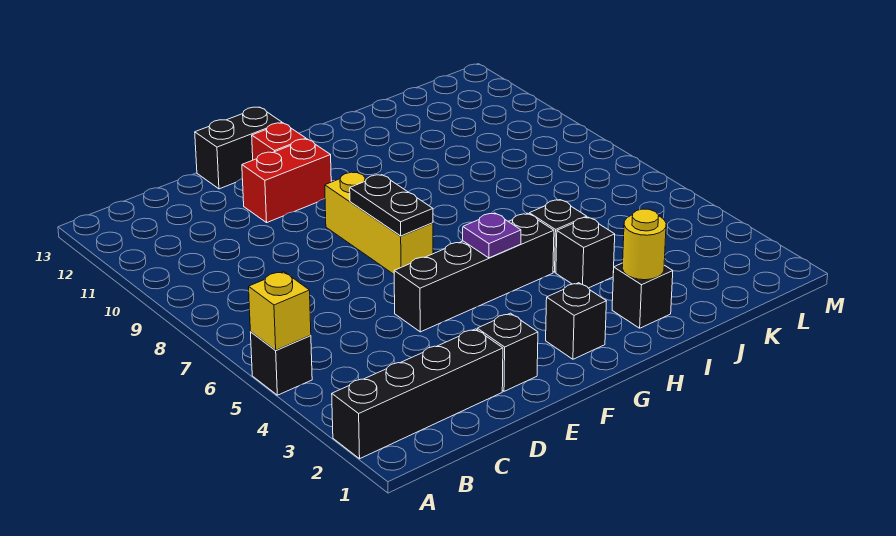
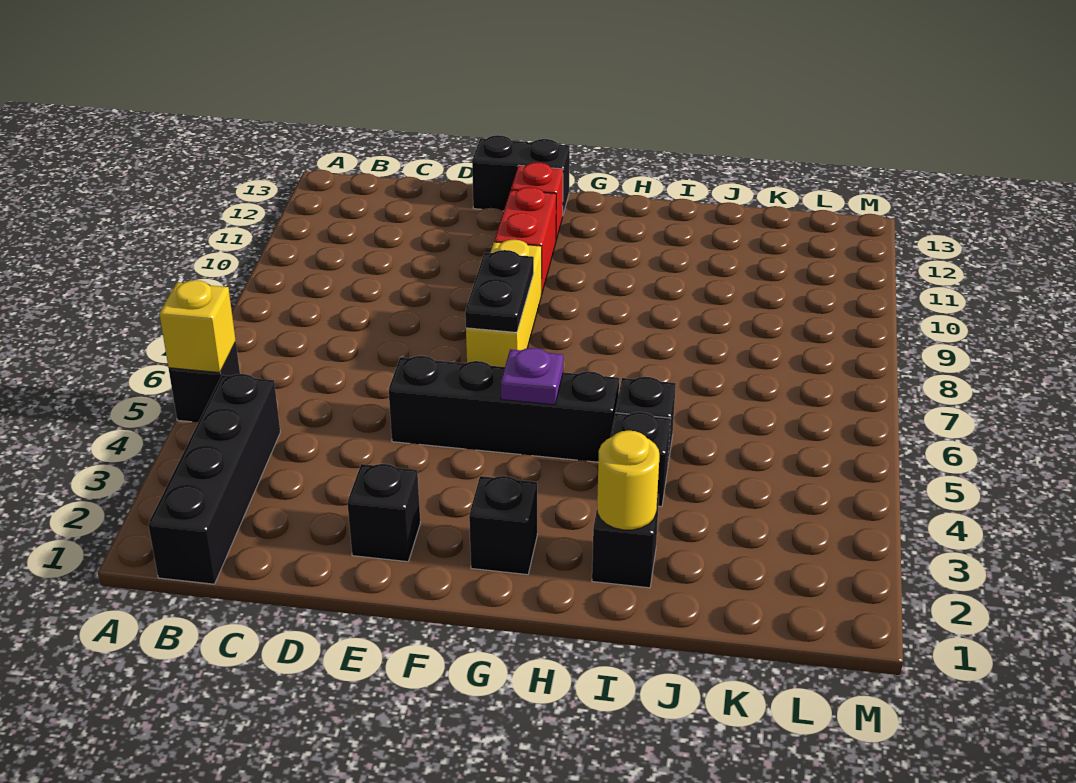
black brick A2:D2 level 1 -> black brick B1:B4 level 1
red brick E11:F11 level 1 -> red brick F10:F11 level 1

